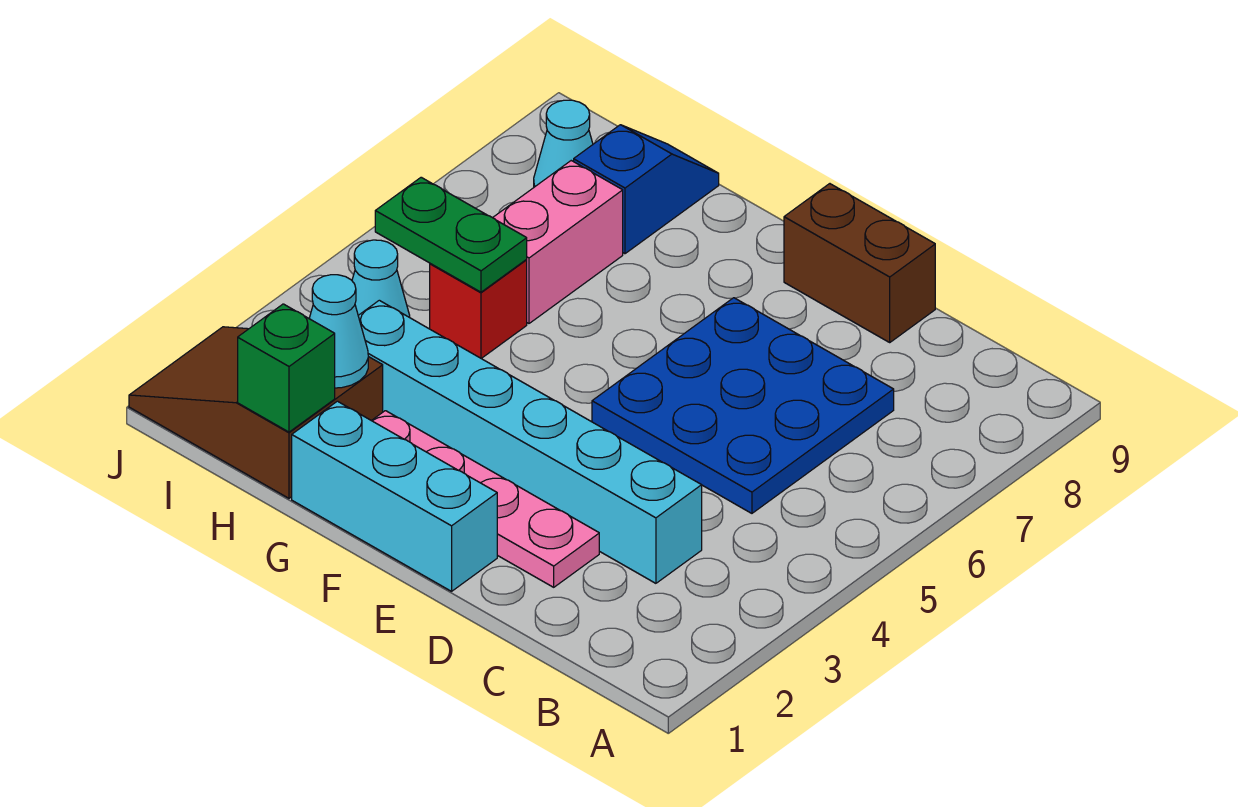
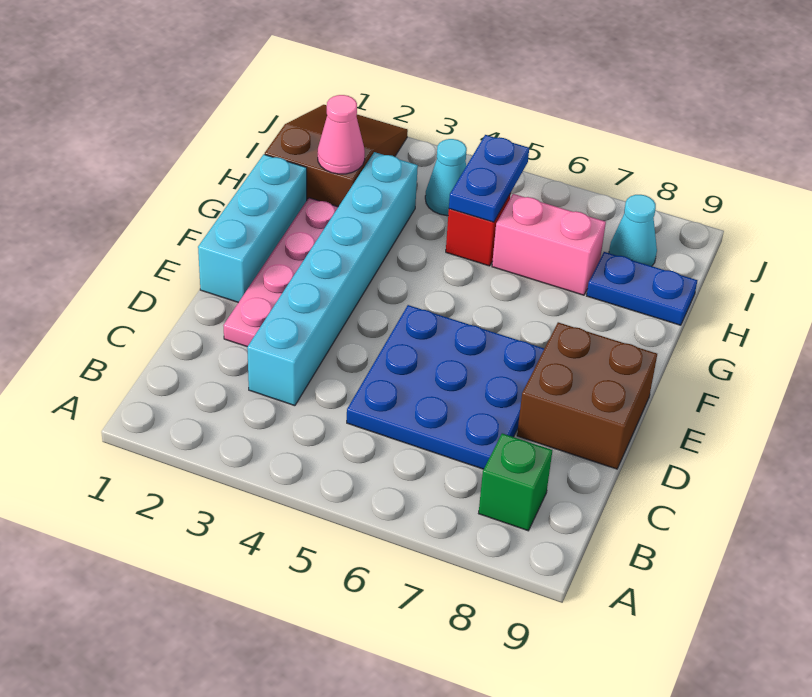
brown brick D9:E9 level 1 -> brown brick D8:E9 level 1
green brick H1 level 2 -> green brick B8 level 1
cyan cone H2 level 2 -> pink cone H2 level 2
green plate H5:I5 level 2 -> blue plate H5:I5 level 2
blue slope H8:H9 level 1 top 8 -> blue plate H8:H9 level 1

